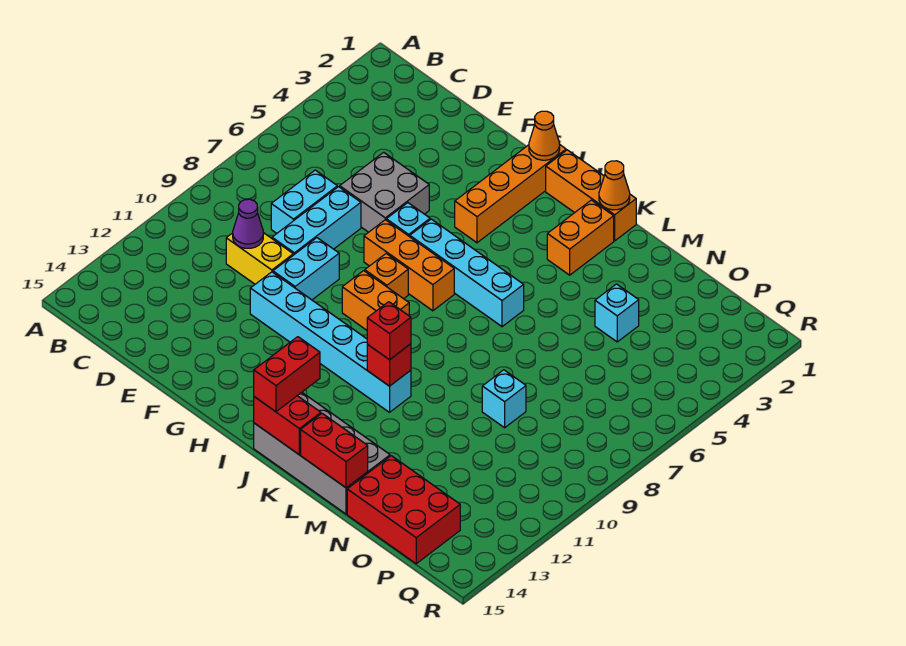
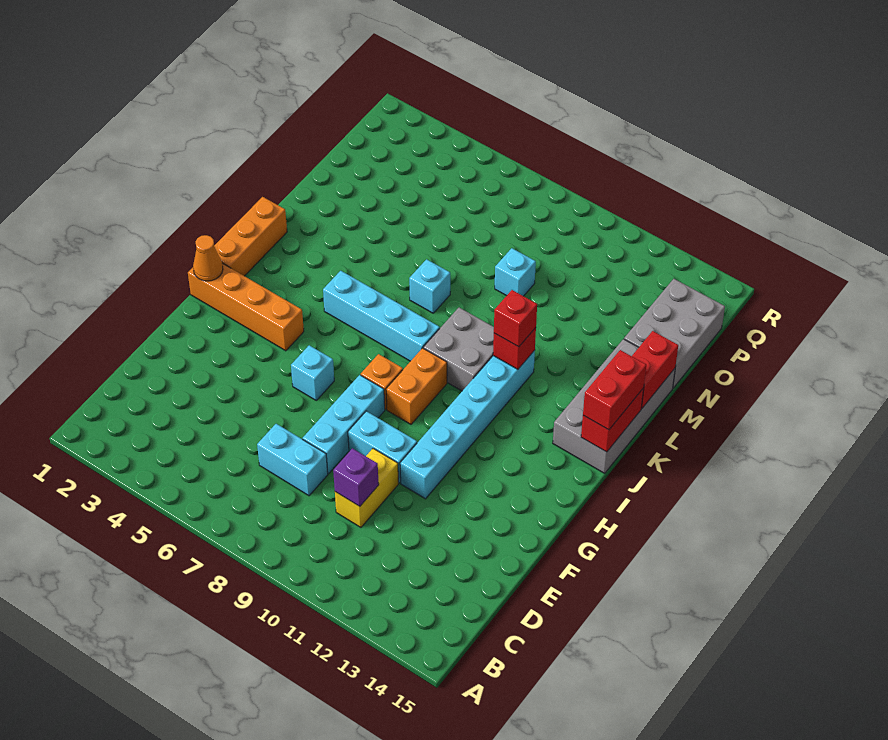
purple cone D10 level 2 -> purple brick D10 level 2
grey brick E5:F6 level 1 -> grey brick J9:K10 level 1
cyan brick E7:E9 level 1 -> cyan brick E8:G8 level 1
orange brick G7:I7 level 1 -> none
cyan brick H6:K6 level 1 -> cyan brick J5:J8 level 1
red brick J14:J15 level 3 -> red brick J15:K15 level 3
orange cone K1 level 2 -> none
orange brick K2:K3 level 1 -> none
cyan brick N4 level 1 -> cyan brick L7 level 1
red brick N14:P15 level 1 -> grey brick N14:P15 level 1

